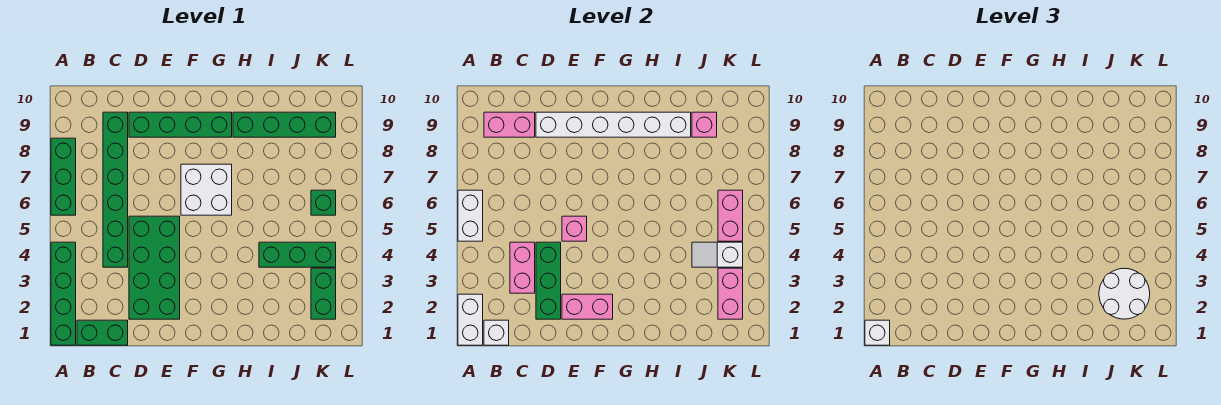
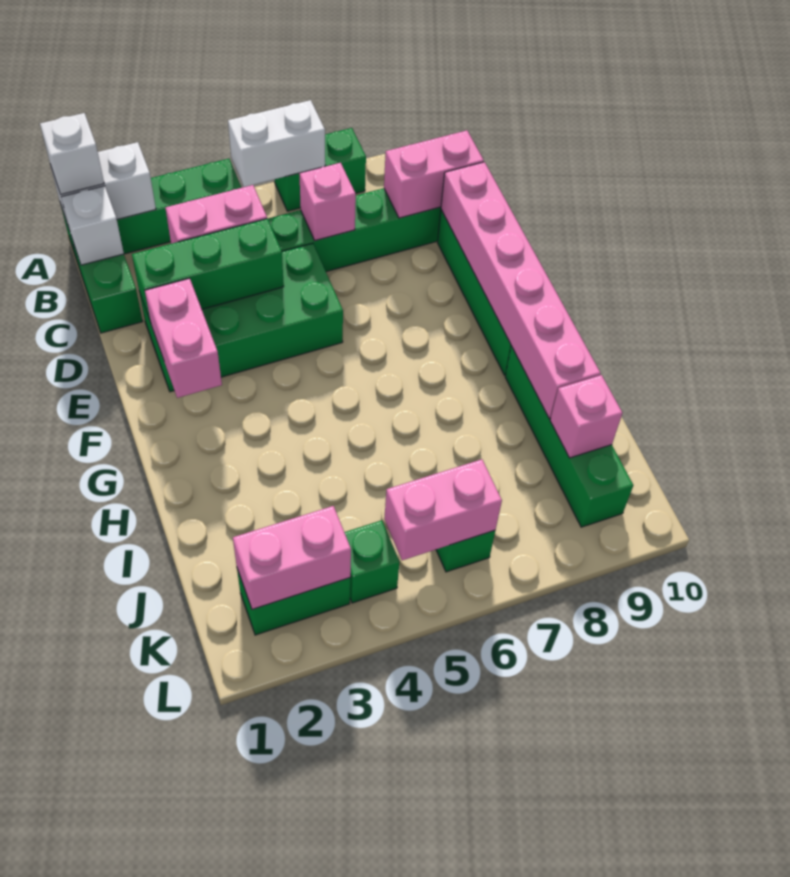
green brick A6:A8 level 1 -> green brick A6:A7 level 1
pink brick B9:C9 level 2 -> pink brick C8:C9 level 2
white brick D9:I9 level 2 -> pink brick D9:I9 level 2
pink brick E5 level 2 -> pink brick C6 level 2
white brick F6:G7 level 1 -> none
green brick I4:K4 level 1 -> green brick K4 level 1
white round brick J2:K3 level 3 -> none
white slope J4:K4 level 2 top K -> none

